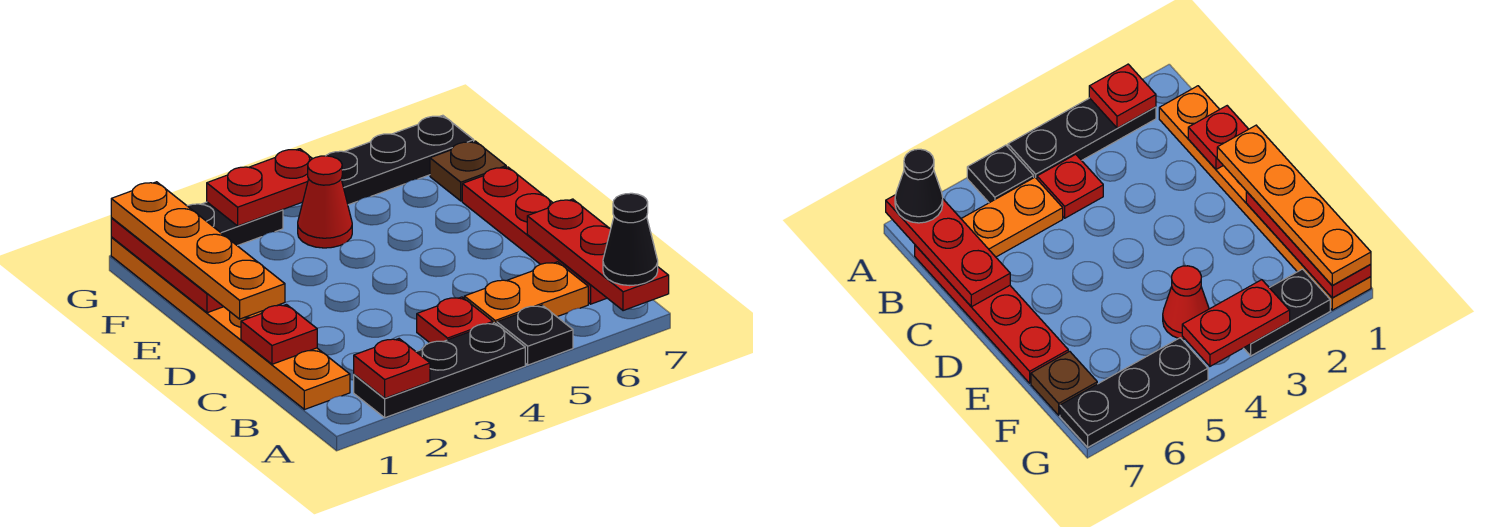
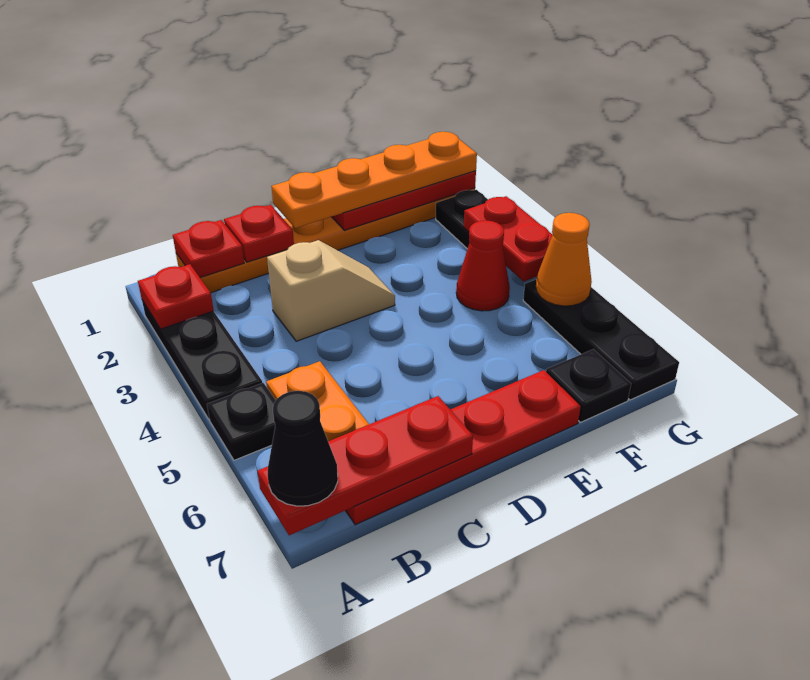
red plate B4 level 1 -> red plate B1 level 2
none -> tan slope C3:D3 level 1 top C
brown plate F7 level 1 -> black plate F7 level 1
none -> orange cone G5 level 2

